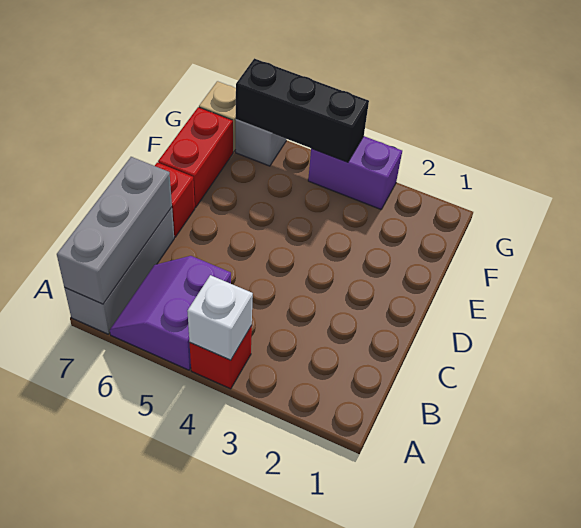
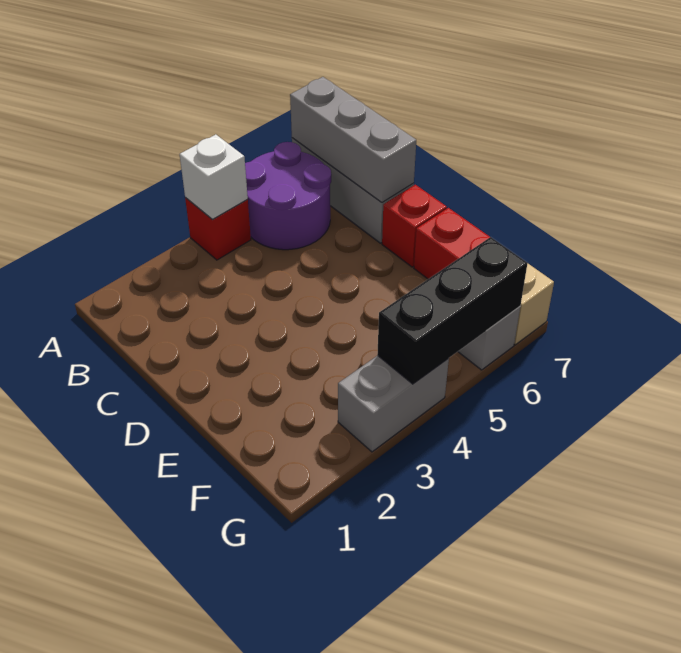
purple slope A5:B6 level 1 top 5 -> purple round brick A5:B6 level 1
purple brick G3:G4 level 1 -> grey brick G3:G4 level 1

